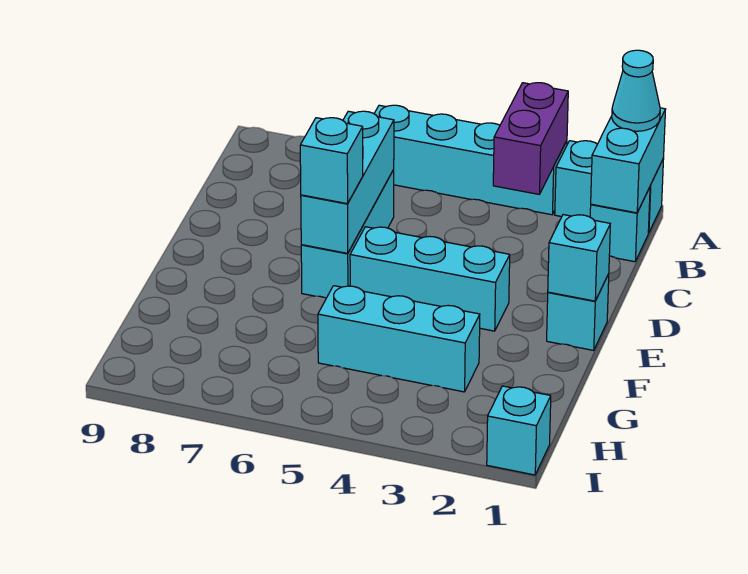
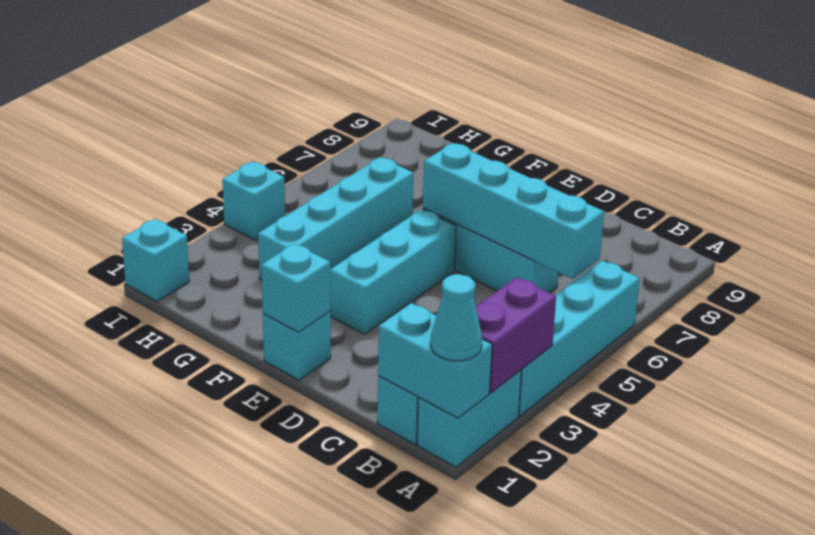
purple brick A3:B3 level 2 -> purple brick A2:A3 level 2
cyan brick C6:E6 level 2 -> cyan brick B6:E6 level 2
cyan brick E6 level 3 -> cyan brick I4 level 1
cyan brick G3:G5 level 1 -> cyan brick G3:G6 level 1

